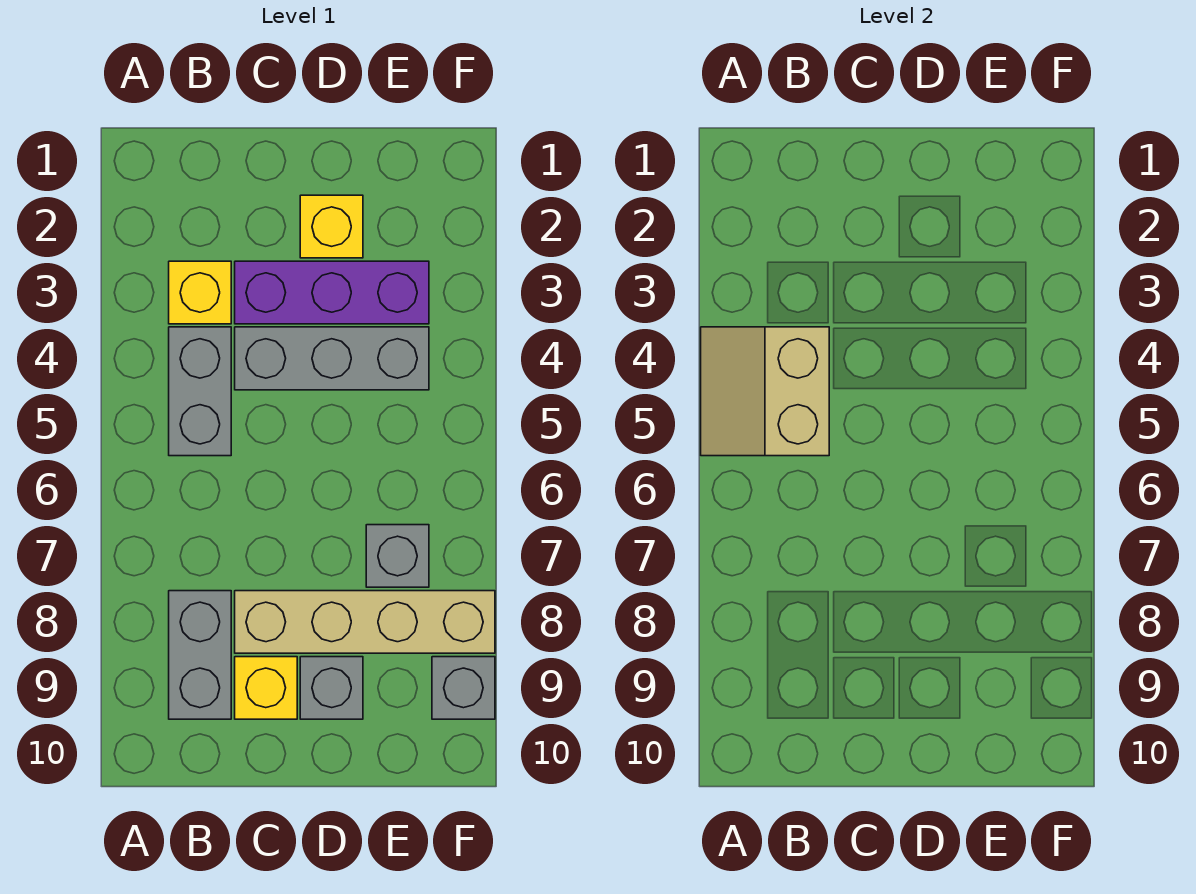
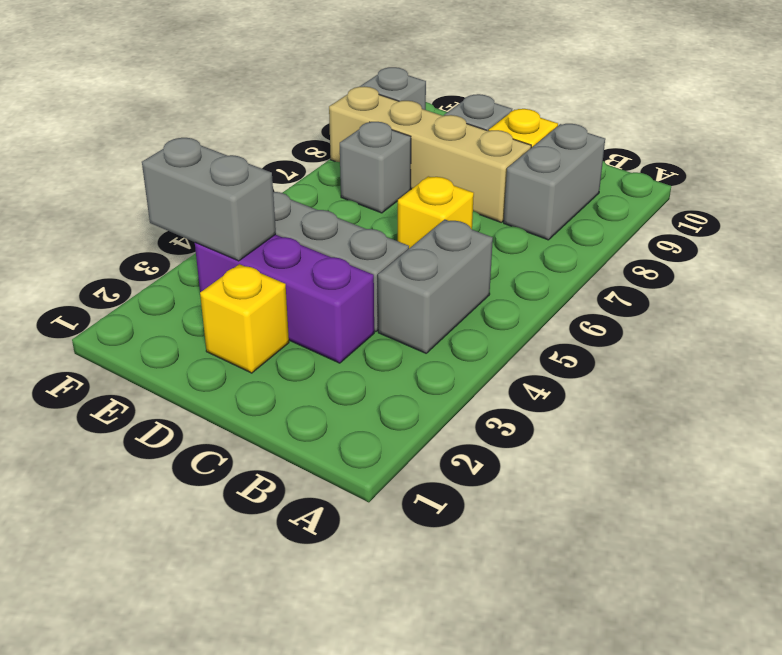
tan slope A4:B5 level 2 top B -> none
yellow brick B3 level 1 -> yellow brick C6 level 1
none -> grey brick E3:F3 level 2

